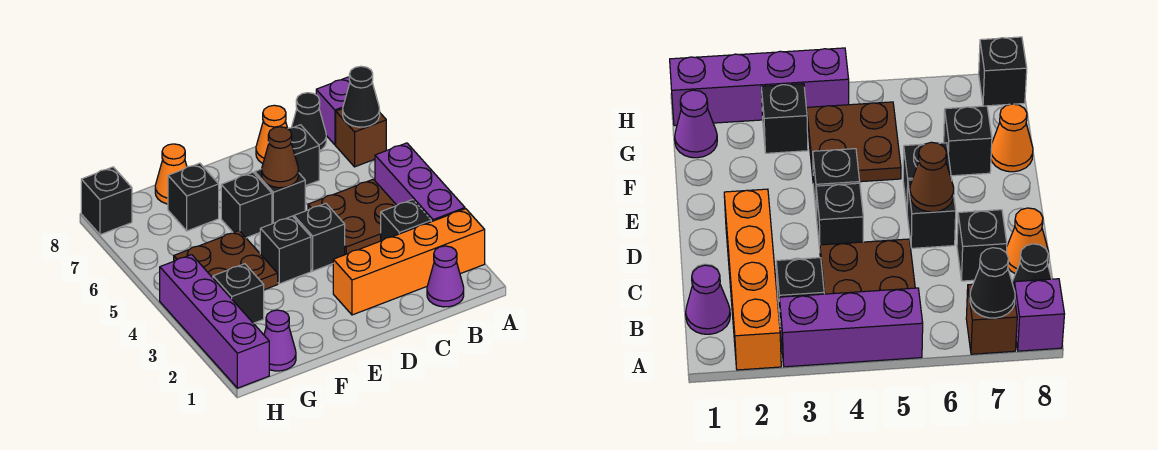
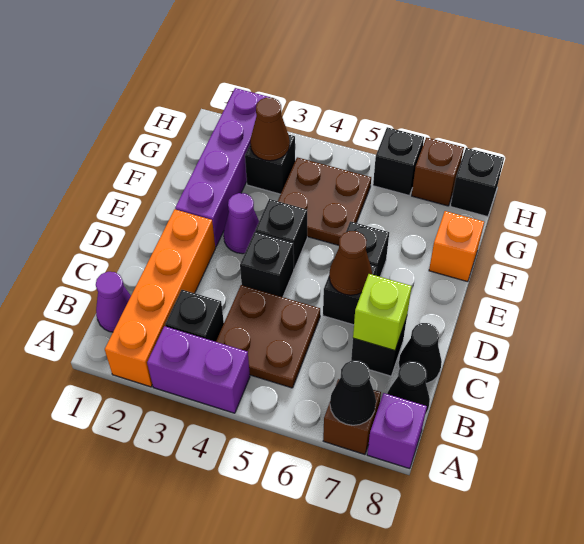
purple brick A3:A5 level 1 -> purple brick A3:A4 level 1
none -> lime brick C7 level 2
orange cone C8 level 1 -> black cone C8 level 1
black brick F7 level 1 -> black brick H6 level 1
orange cone F8 level 1 -> orange brick F8 level 1
purple cone G1 level 1 -> purple cone E3 level 1
none -> brown cone G3 level 2
purple brick H1:H4 level 1 -> purple brick E2:H2 level 1
none -> brown brick H7 level 1

